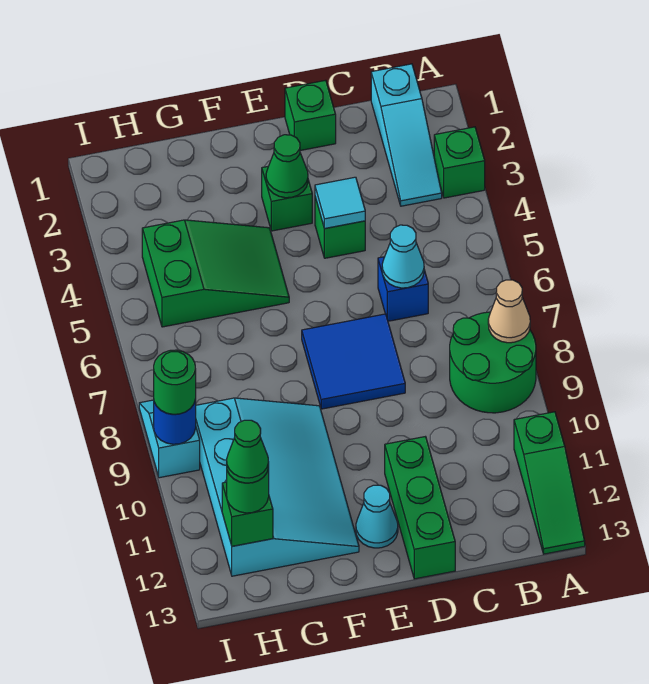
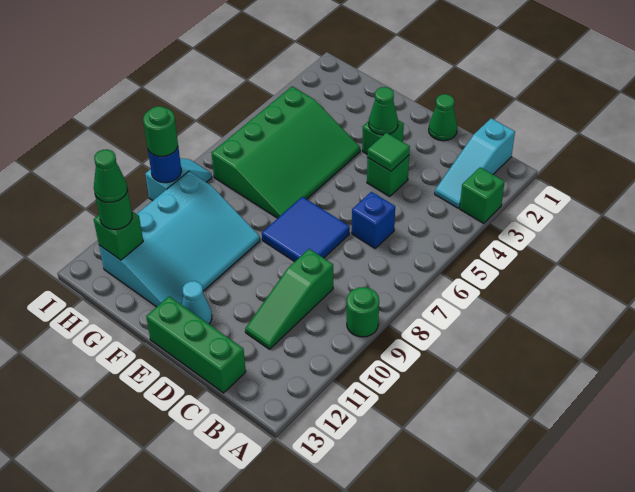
green round brick A8:B9 level 1 -> green round brick A9 level 1
tan cone A8 level 2 -> none
green slope A11:A13 level 1 top 11 -> green slope C9:C11 level 1 top 9
cyan cone C6 level 2 -> none
green brick D1 level 1 -> green cone D1 level 1
cyan tile D4 level 2 -> green tile D4 level 2
green brick D11:D13 level 1 -> green brick C13:E13 level 1
green slope F4:H5 level 1 top H -> green slope F4:H7 level 1 top H

